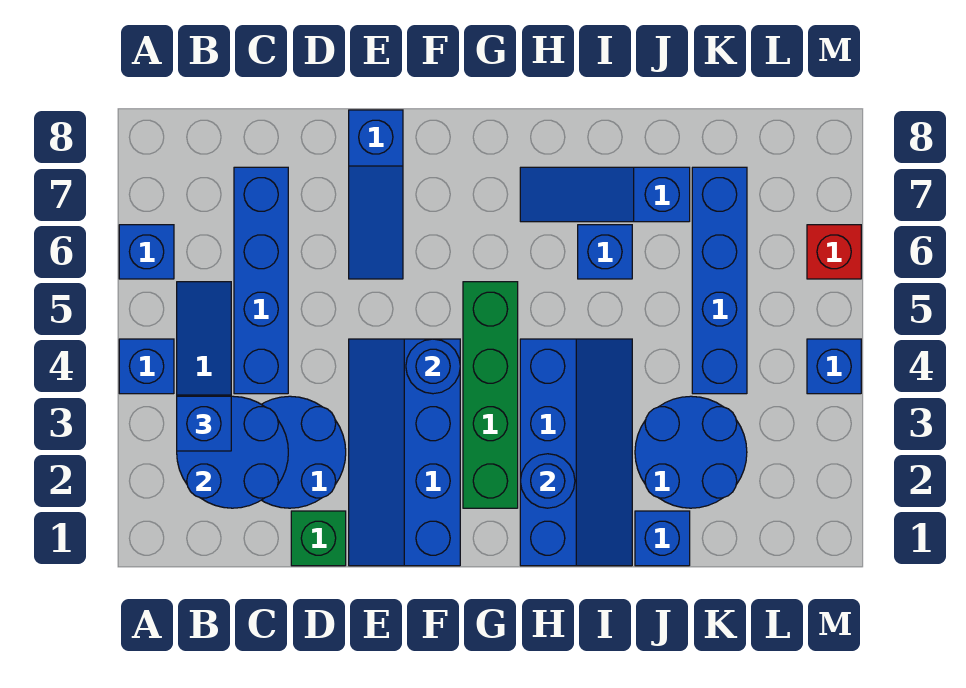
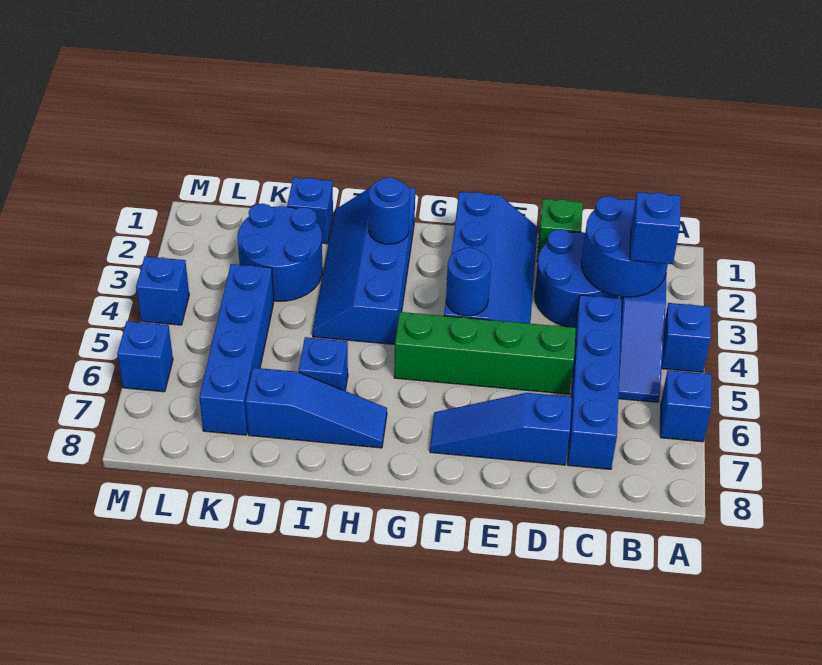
blue slope E6:E8 level 1 top 8 -> blue slope D7:F7 level 1 top D
green brick G2:G5 level 1 -> green brick D5:G5 level 1
red brick M6 level 1 -> blue brick M6 level 1

